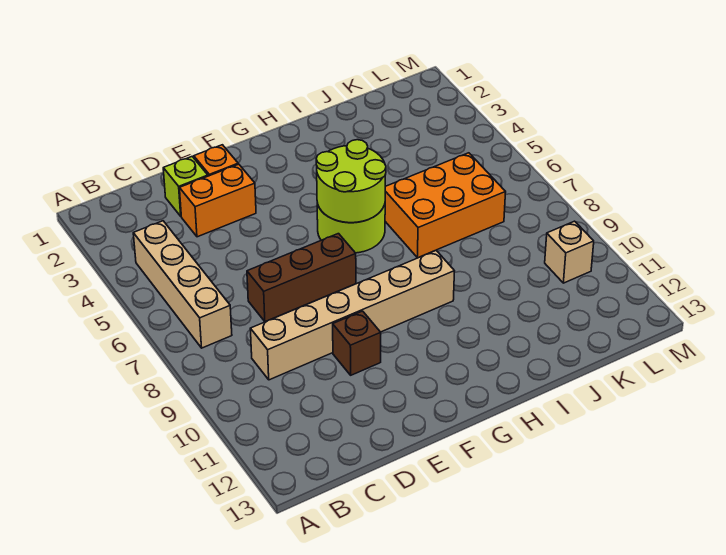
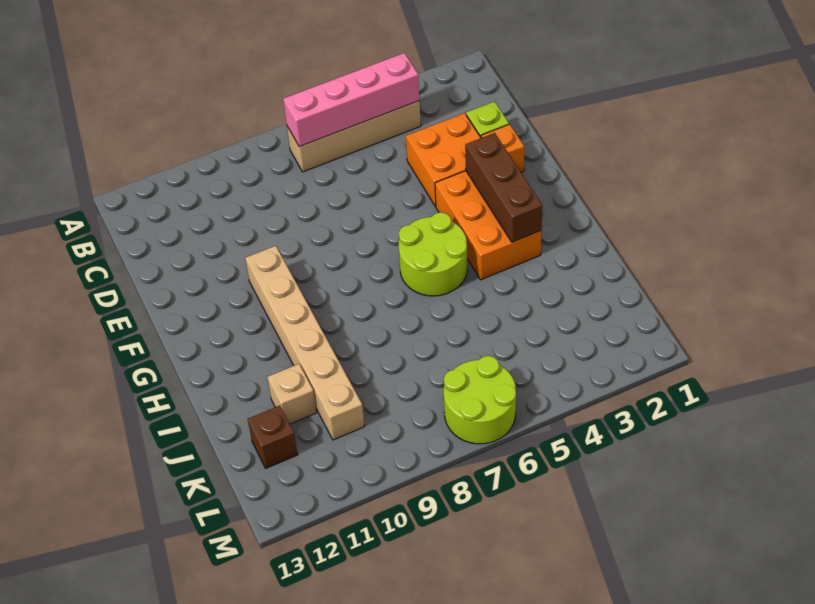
none -> pink brick B4:B7 level 2
tan brick C9:H9 level 1 -> tan brick F10:K10 level 1
orange brick D3:E3 level 1 -> orange brick D3:E4 level 1
brown brick D7:F7 level 1 -> brown brick F3:H3 level 2
brown brick E10 level 1 -> brown brick K12 level 1
lime round brick G5:H6 level 2 -> lime round brick L6:M7 level 1
orange brick I6:K7 level 1 -> orange brick F3:H4 level 1
tan brick L10 level 1 -> tan brick J11 level 1

